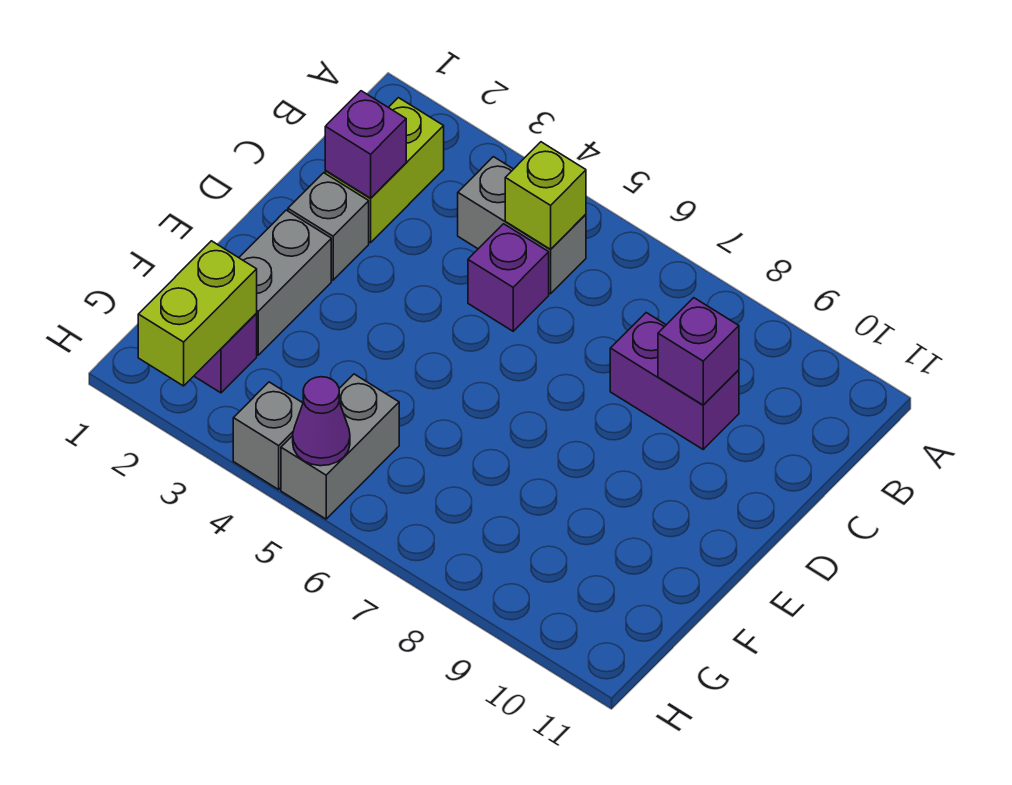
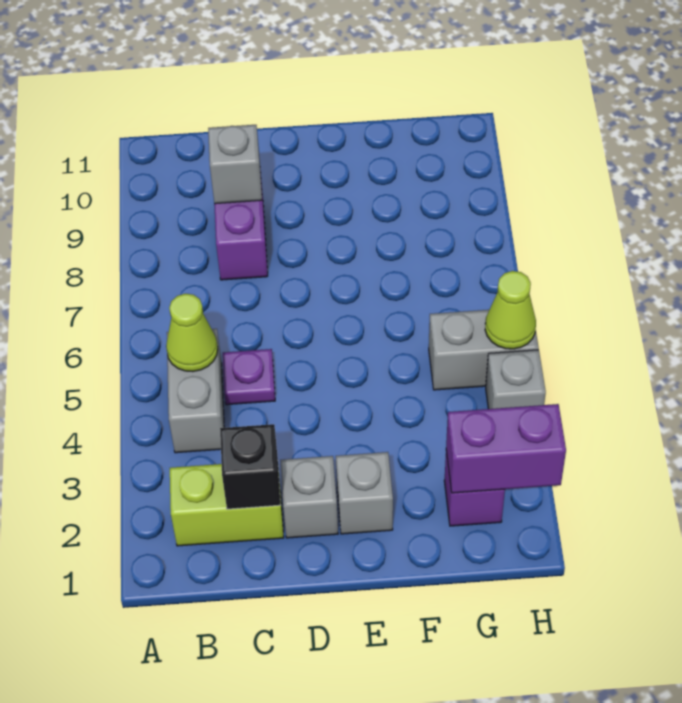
lime brick B5 level 2 -> lime cone B5 level 2
purple brick C2 level 2 -> black brick C2 level 2
purple brick C5 level 1 -> purple plate C5 level 1
purple brick C9 level 2 -> grey brick C9 level 2
grey brick E2:F2 level 1 -> grey brick E2 level 1
lime brick G2:H2 level 2 -> purple brick G2:H2 level 2
purple cone H5 level 2 -> lime cone H5 level 2

